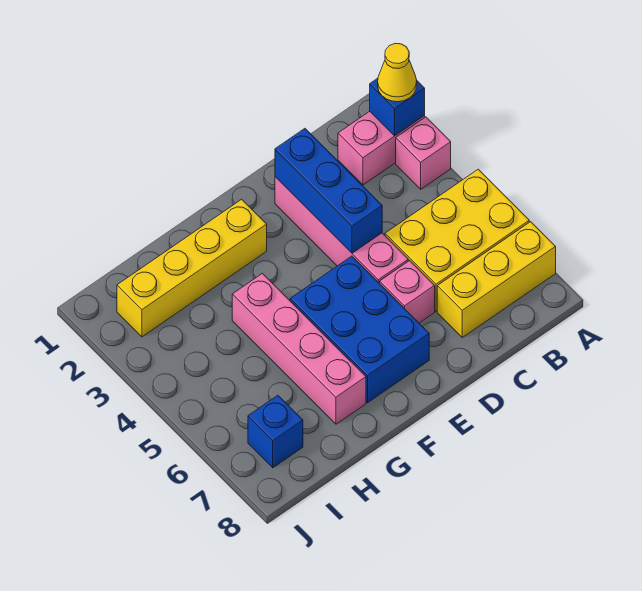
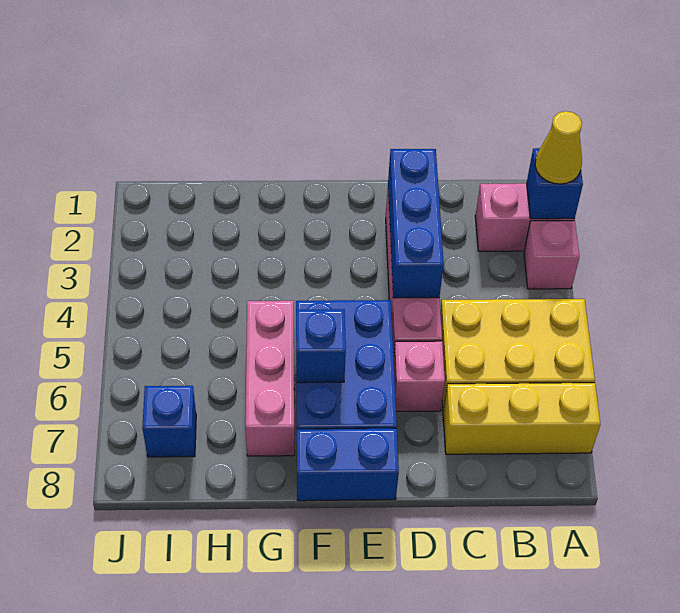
none -> blue brick E8:F8 level 1
yellow brick F2:I2 level 1 -> none
none -> blue brick F6 level 2
pink brick G4:G7 level 1 -> pink brick G5:G7 level 1

